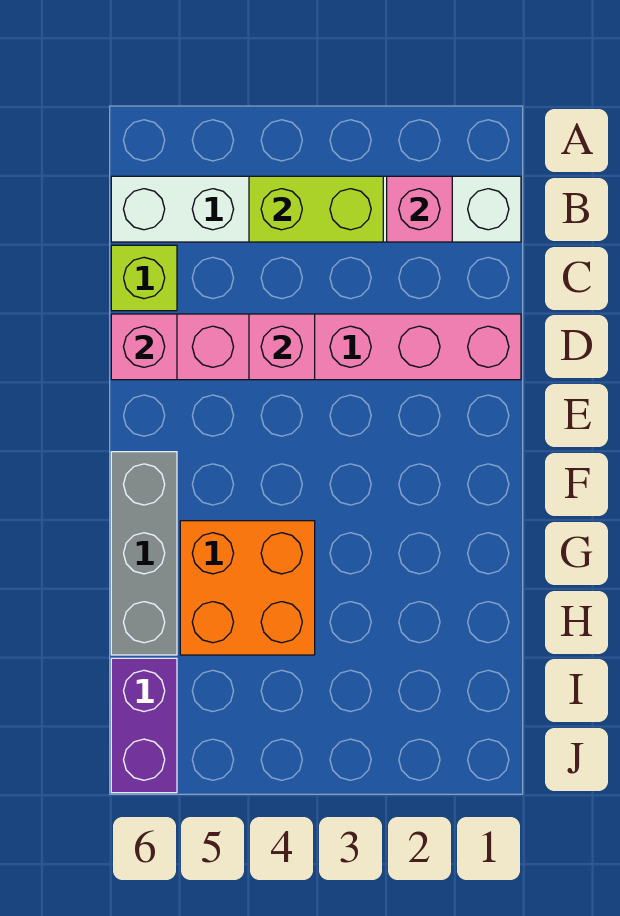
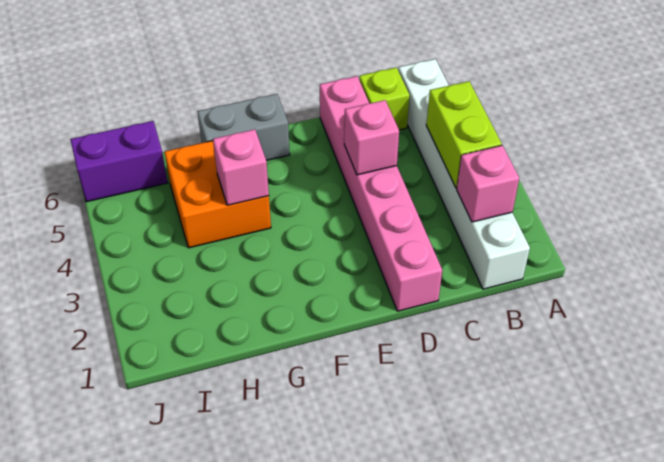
pink brick D6 level 2 -> pink brick G4 level 2
grey brick F6:H6 level 1 -> grey brick F6:G6 level 1

